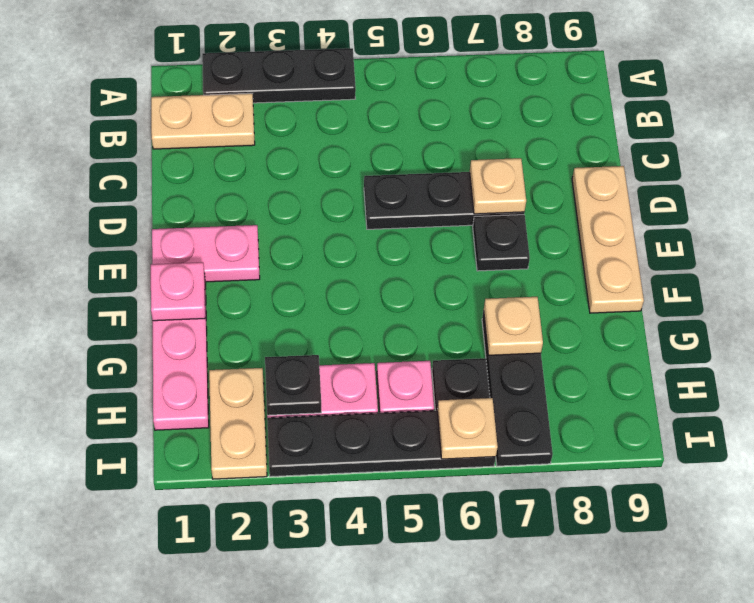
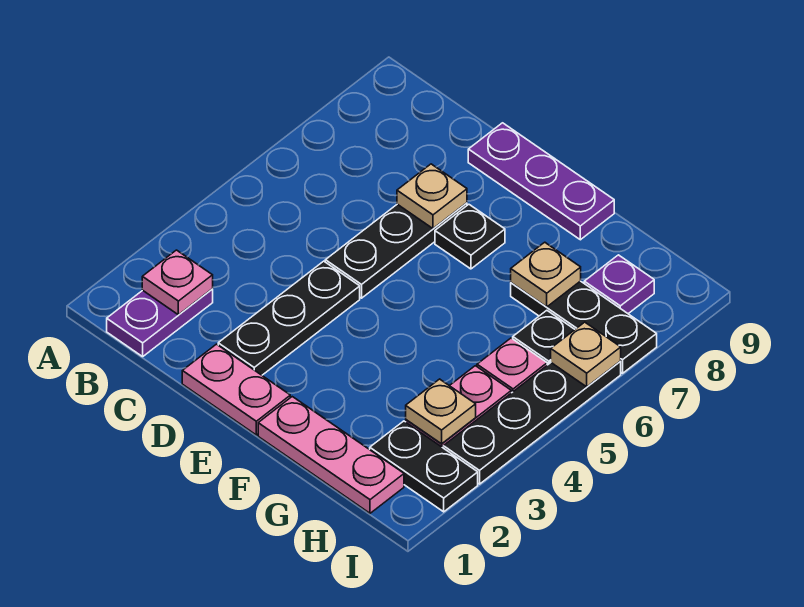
black plate A2:A4 level 1 -> black plate D2:D4 level 1
tan plate B1:B2 level 1 -> purple plate B1:B2 level 1
tan plate D9:F9 level 1 -> purple plate D9:F9 level 1
pink plate E1:E2 level 1 -> pink plate D1:E1 level 1
pink plate F1 level 2 -> pink plate B2 level 2
tan plate H2:I2 level 1 -> black plate H2:I2 level 1
black plate H3 level 2 -> tan plate H3 level 2
none -> purple plate H8 level 1

